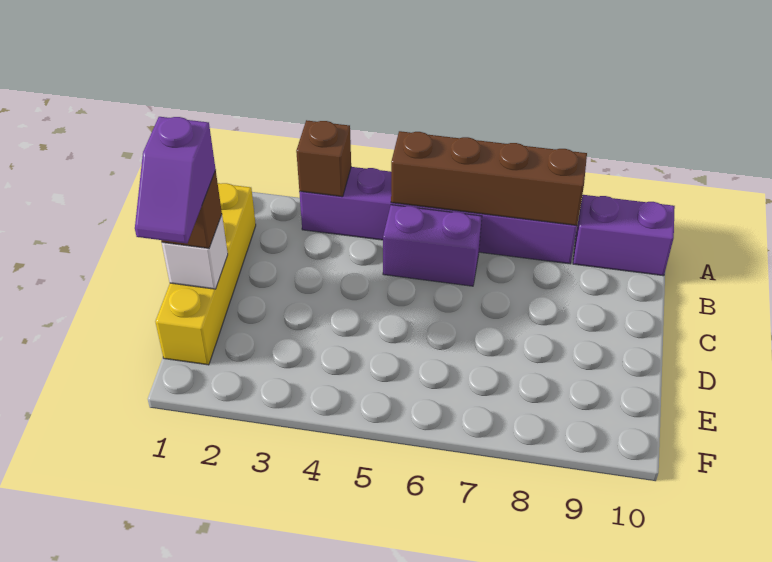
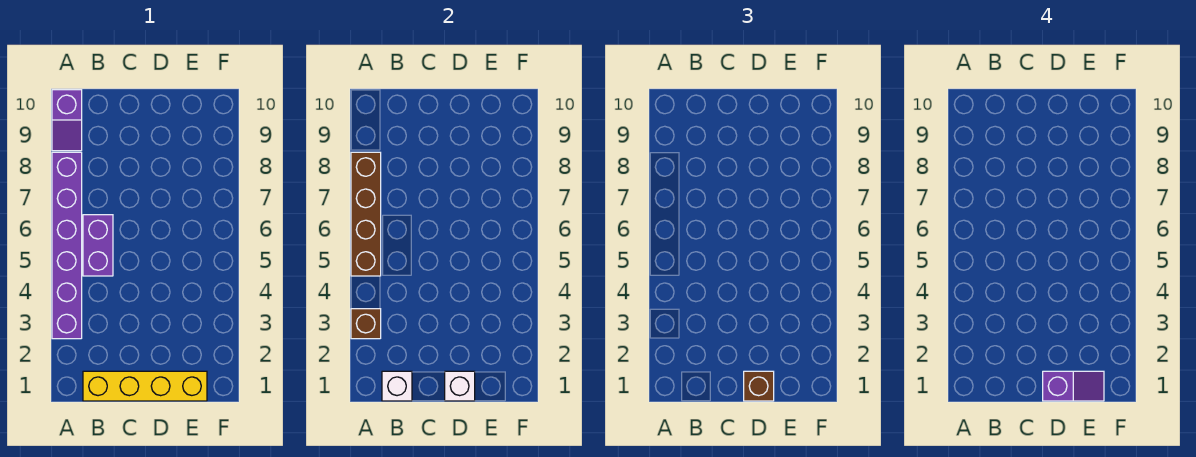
purple brick A9:A10 level 1 -> purple slope A9:A10 level 1 top 10
none -> white brick B1 level 2

